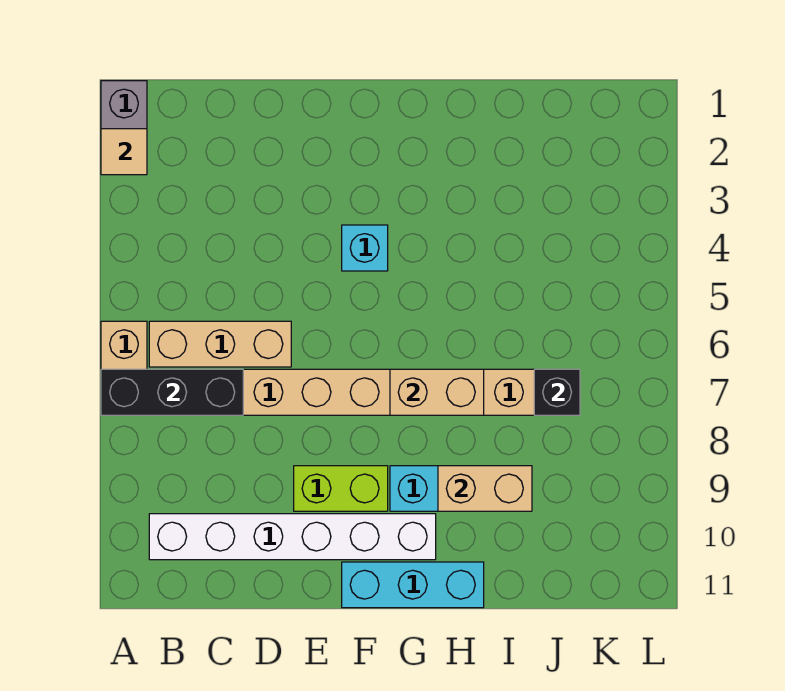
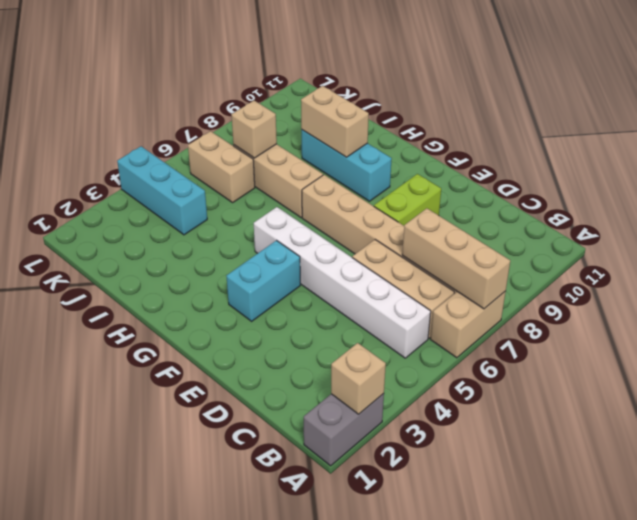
tan tile A2 level 2 -> tan brick A2 level 2
black brick A7:C7 level 2 -> tan brick A7:C7 level 2
white brick B10:G10 level 1 -> white brick B5:G5 level 1
lime brick E9:F9 level 1 -> lime brick E8:E9 level 1
cyan brick F4 level 1 -> cyan brick F3:F4 level 1
cyan brick F11:H11 level 1 -> cyan brick J4:L4 level 1
tan brick G7:H7 level 2 -> tan brick J6:K6 level 1
black brick J7 level 2 -> tan brick J7 level 2

